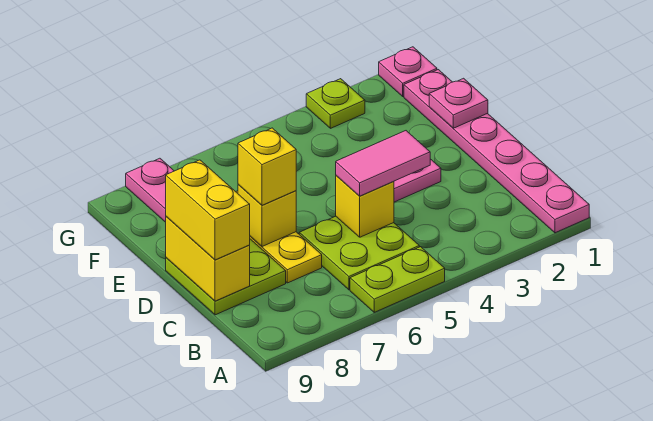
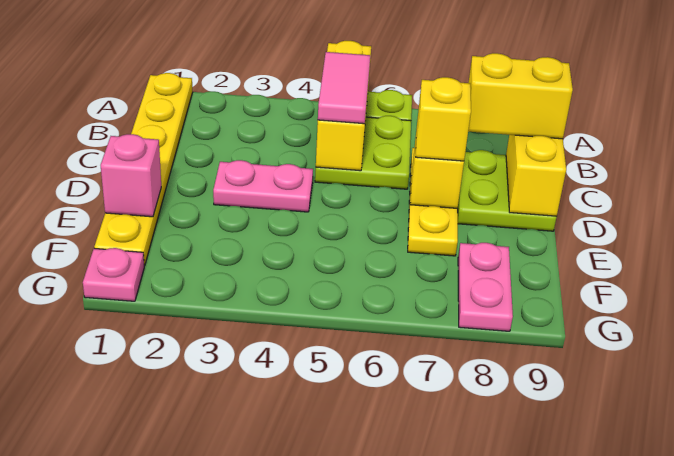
pink plate A1:F1 level 1 -> yellow plate A1:F1 level 1
pink tile C4:C5 level 3 -> pink tile B5:C5 level 3
yellow brick C5 level 2 -> yellow brick A5:C5 level 2
yellow brick C9:D9 level 3 -> yellow brick C8:C9 level 3
pink plate E1 level 2 -> pink brick E1 level 2
lime plate G3 level 1 -> none

